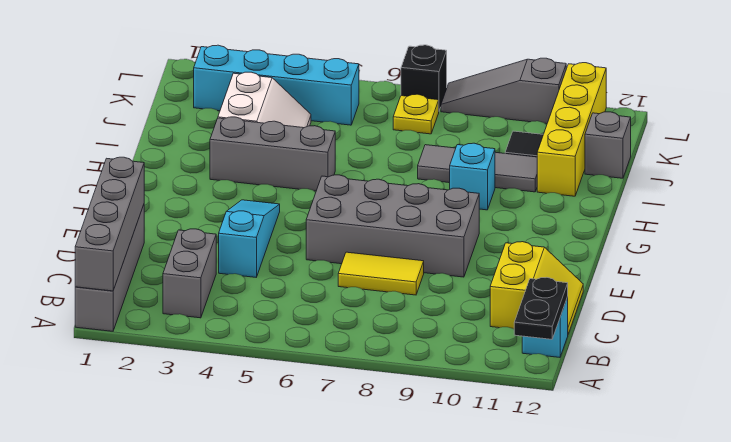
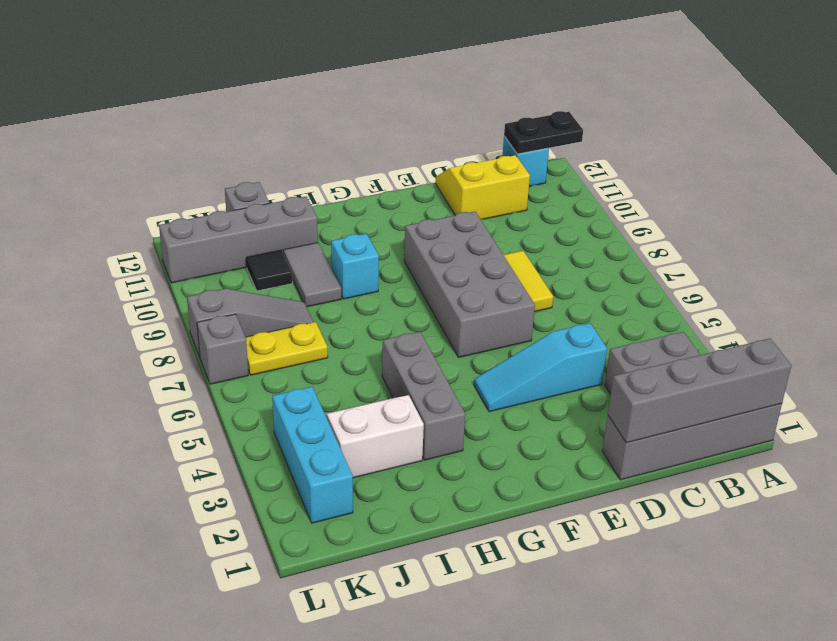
grey tile I8:I10 level 1 -> grey tile I9:I10 level 1
yellow brick I11:L11 level 1 -> grey brick I11:L11 level 1
cyan brick K2:K5 level 1 -> cyan brick K2:K4 level 1
yellow plate K7 level 1 -> yellow plate J7:K7 level 1
black brick L7 level 1 -> grey brick L7 level 1
grey slope L8:L10 level 1 top 10 -> grey slope J8:L8 level 1 top L

